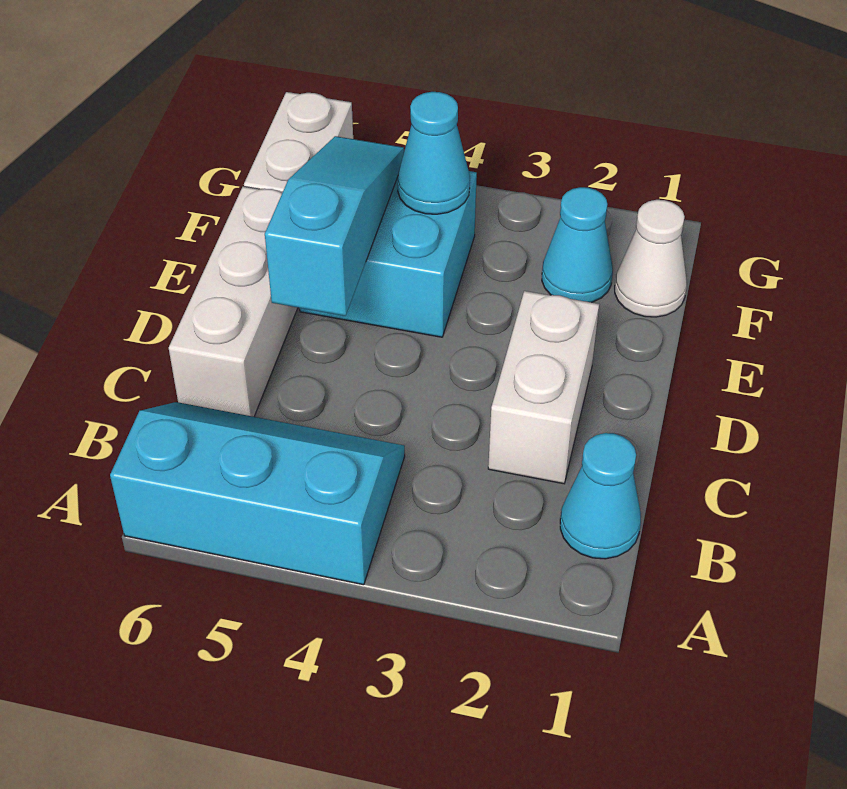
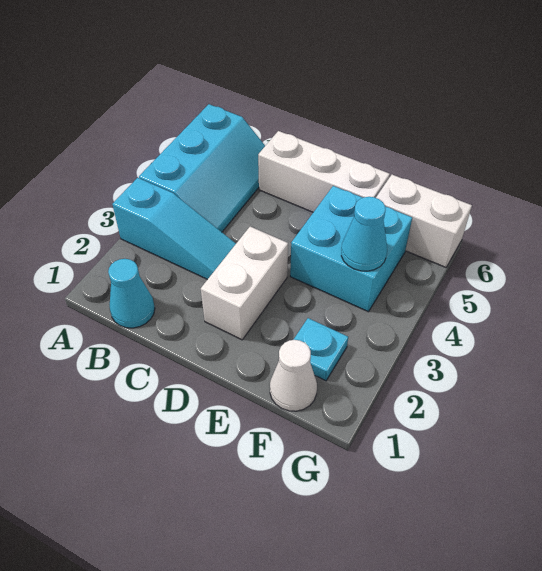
white brick C2:D2 level 1 -> white brick D2:D3 level 1
cyan slope D5:F5 level 2 top D -> cyan slope A3:C3 level 1 top A
cyan cone F2 level 1 -> cyan plate F2 level 1

